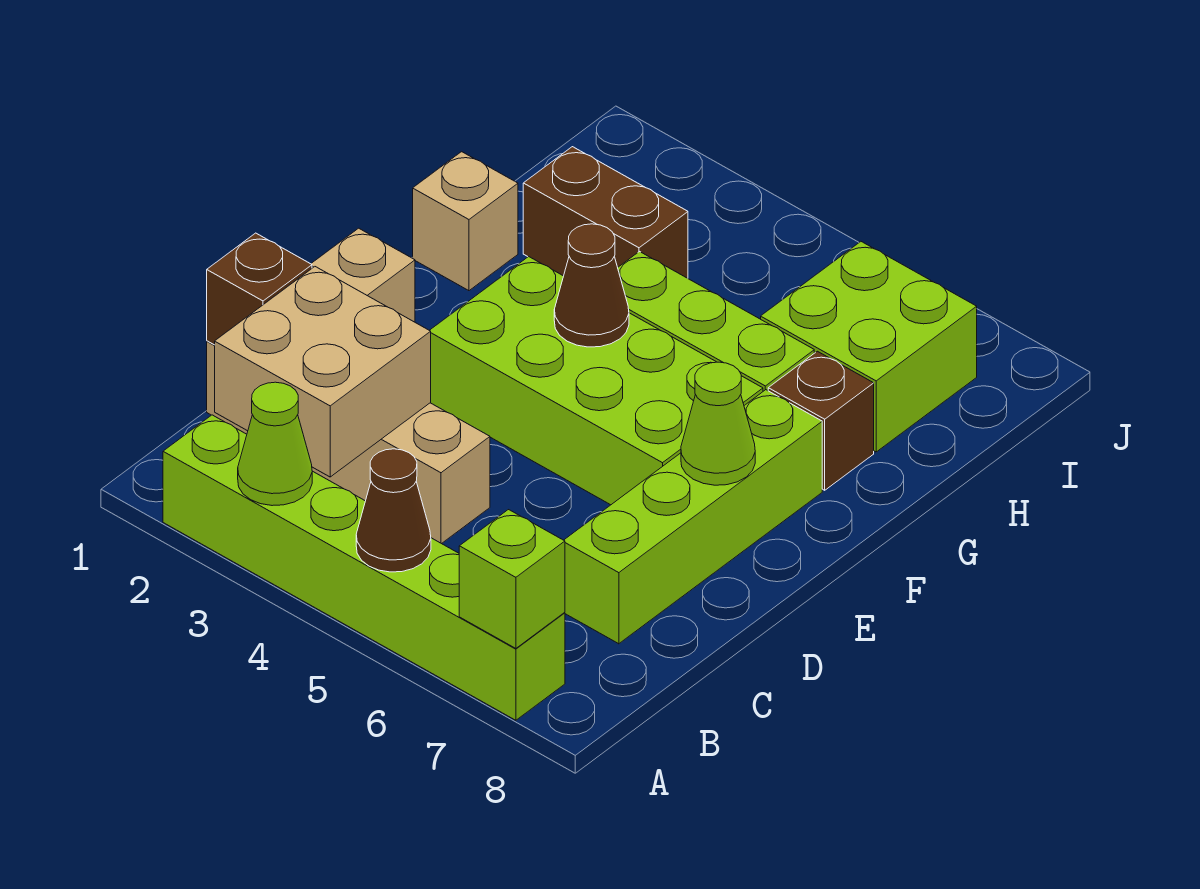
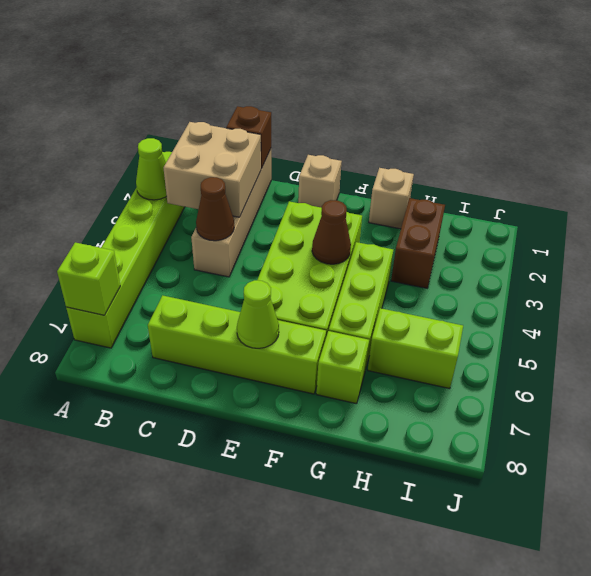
brown cone A5 level 2 -> brown cone C4 level 2
brown brick G7 level 1 -> lime brick G7 level 1
lime brick H6:I7 level 1 -> lime brick H6:I6 level 1

